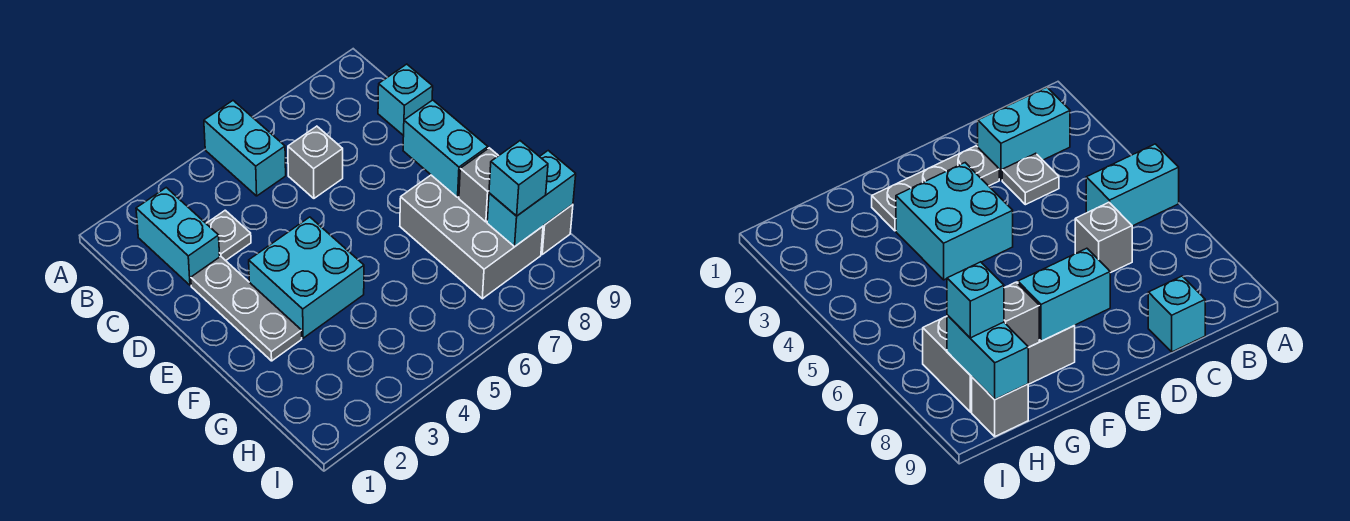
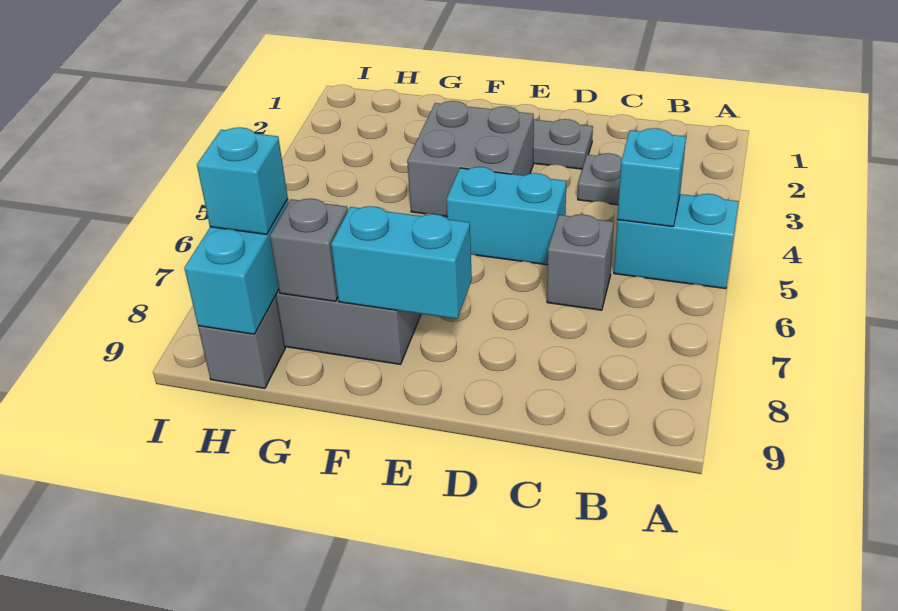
cyan brick B2:C2 level 1 -> cyan brick D5:E5 level 1
cyan brick C9 level 1 -> cyan brick B5 level 2
cyan brick E3:F4 level 1 -> grey brick E3:F4 level 1

